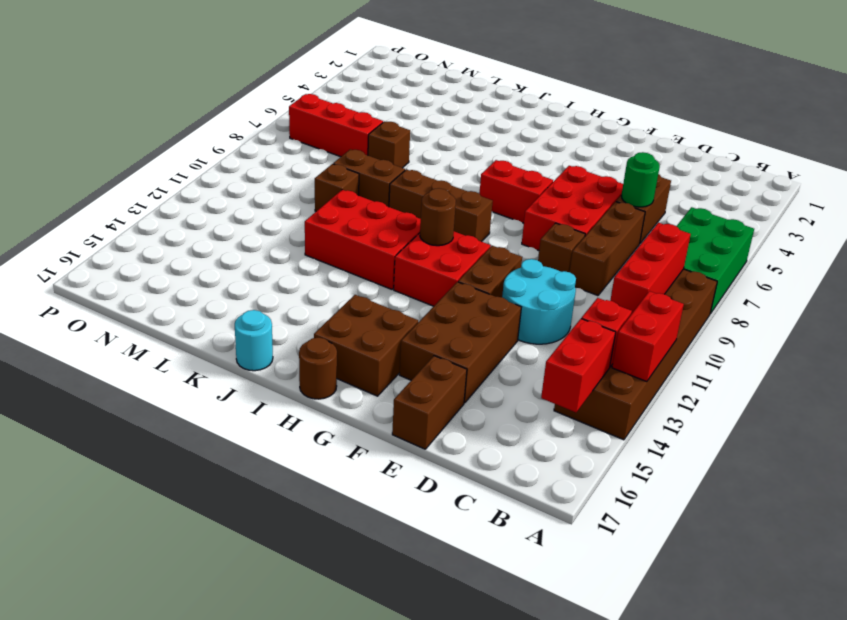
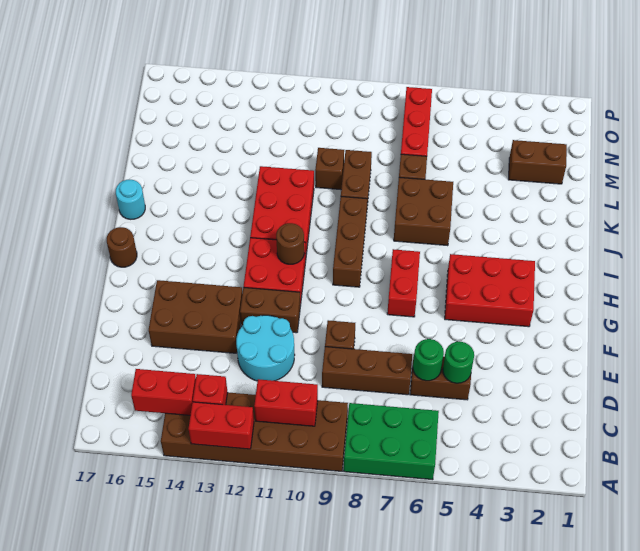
red brick B9:B11 level 2 -> red brick B10:B11 level 2
none -> green round brick D5 level 2
red brick E6:F8 level 1 -> red brick G3:H5 level 1
brown brick E16:E17 level 1 -> brown brick M2:M3 level 1
brown brick G15:H16 level 1 -> brown brick J6:K7 level 1

